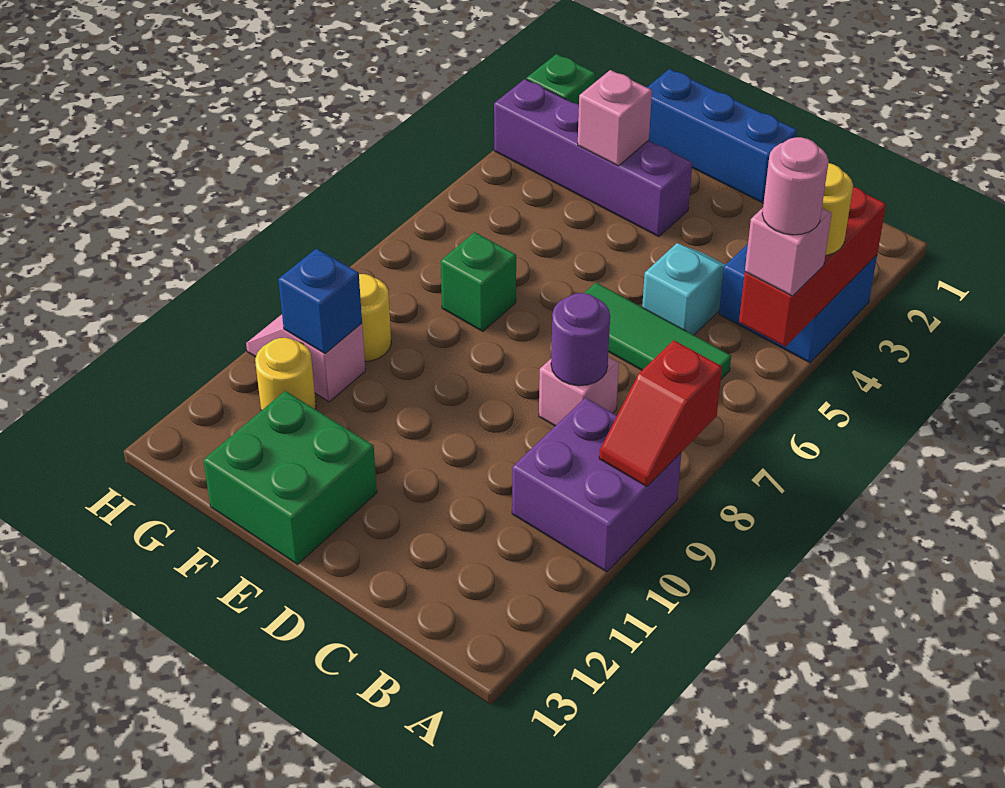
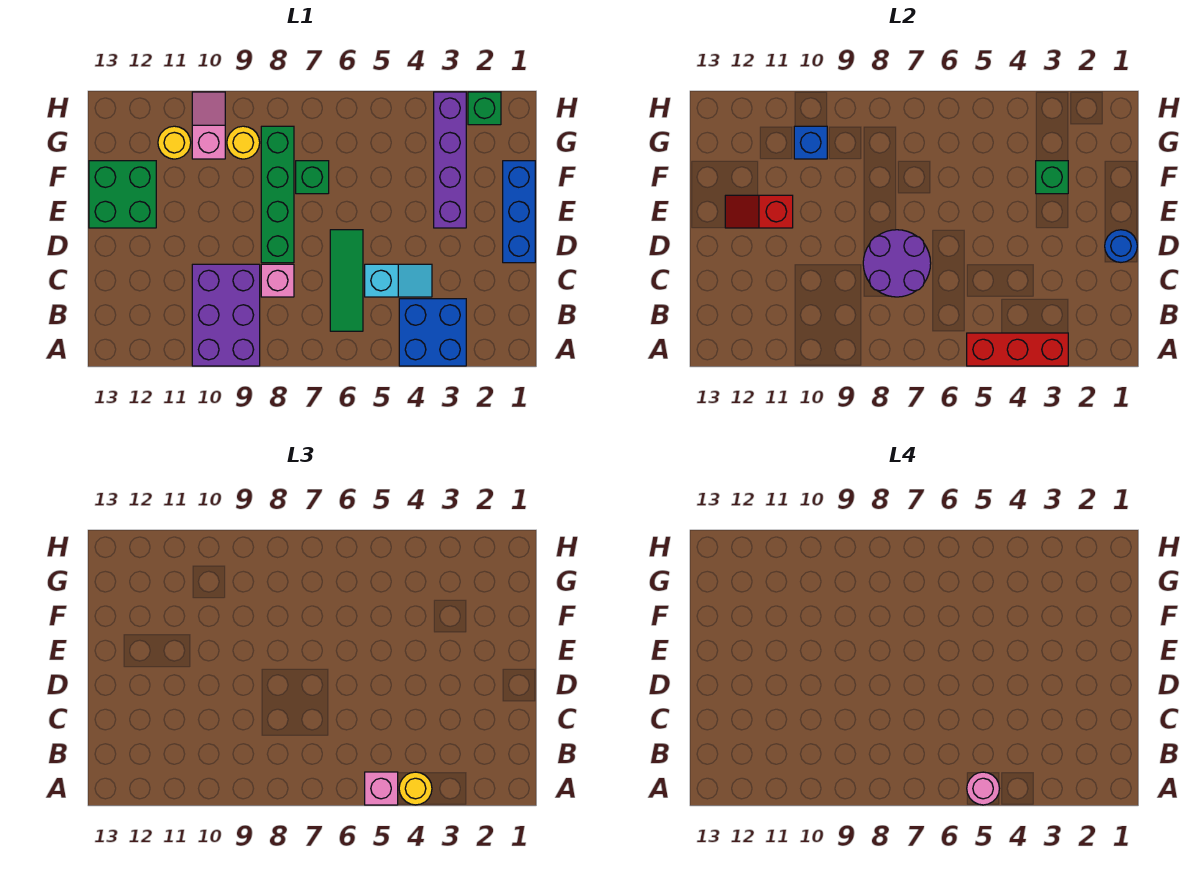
red slope A8:A9 level 2 top 8 -> red slope E11:E12 level 2 top 11
purple brick A9:B10 level 1 -> purple brick A9:C10 level 1
purple round brick C8 level 2 -> purple round brick C7:D8 level 2
none -> blue round brick D1 level 2
none -> green brick D8:G8 level 1
pink brick F3 level 2 -> green brick F3 level 2

